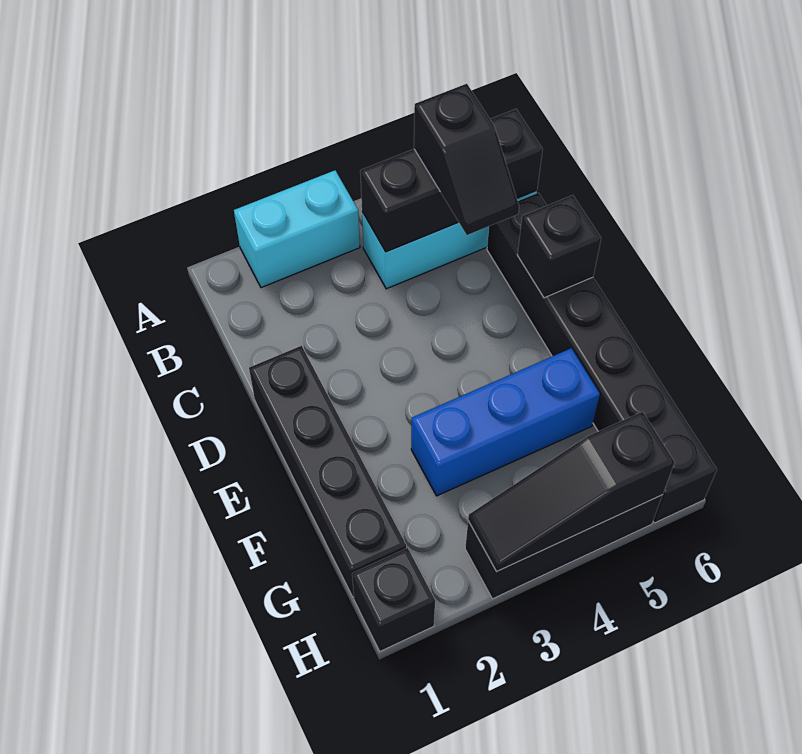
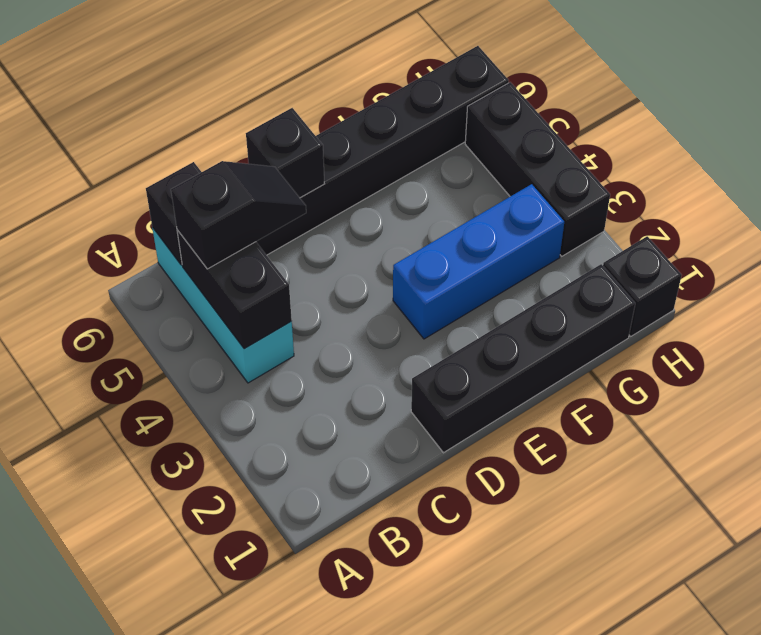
cyan brick A2:A3 level 1 -> none
blue brick F3:F5 level 1 -> blue brick E3:G3 level 1
black slope H3:H5 level 2 top 5 -> none

